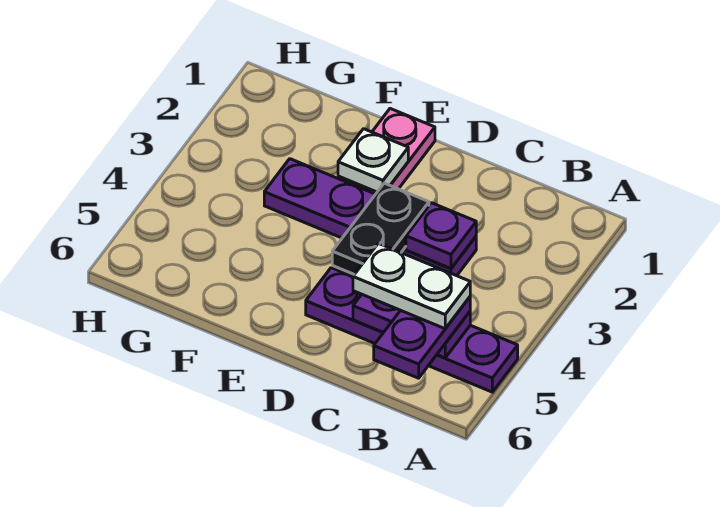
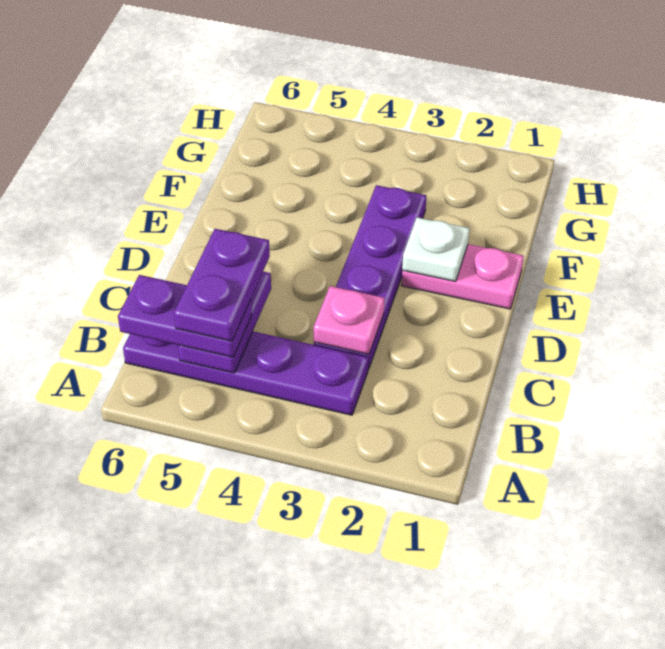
purple plate A5:D5 level 1 -> purple plate B3:B6 level 1
white plate B5:C5 level 4 -> purple plate B5:C5 level 4
purple plate C3 level 2 -> pink plate C3 level 2
black plate D3:D4 level 2 -> none

